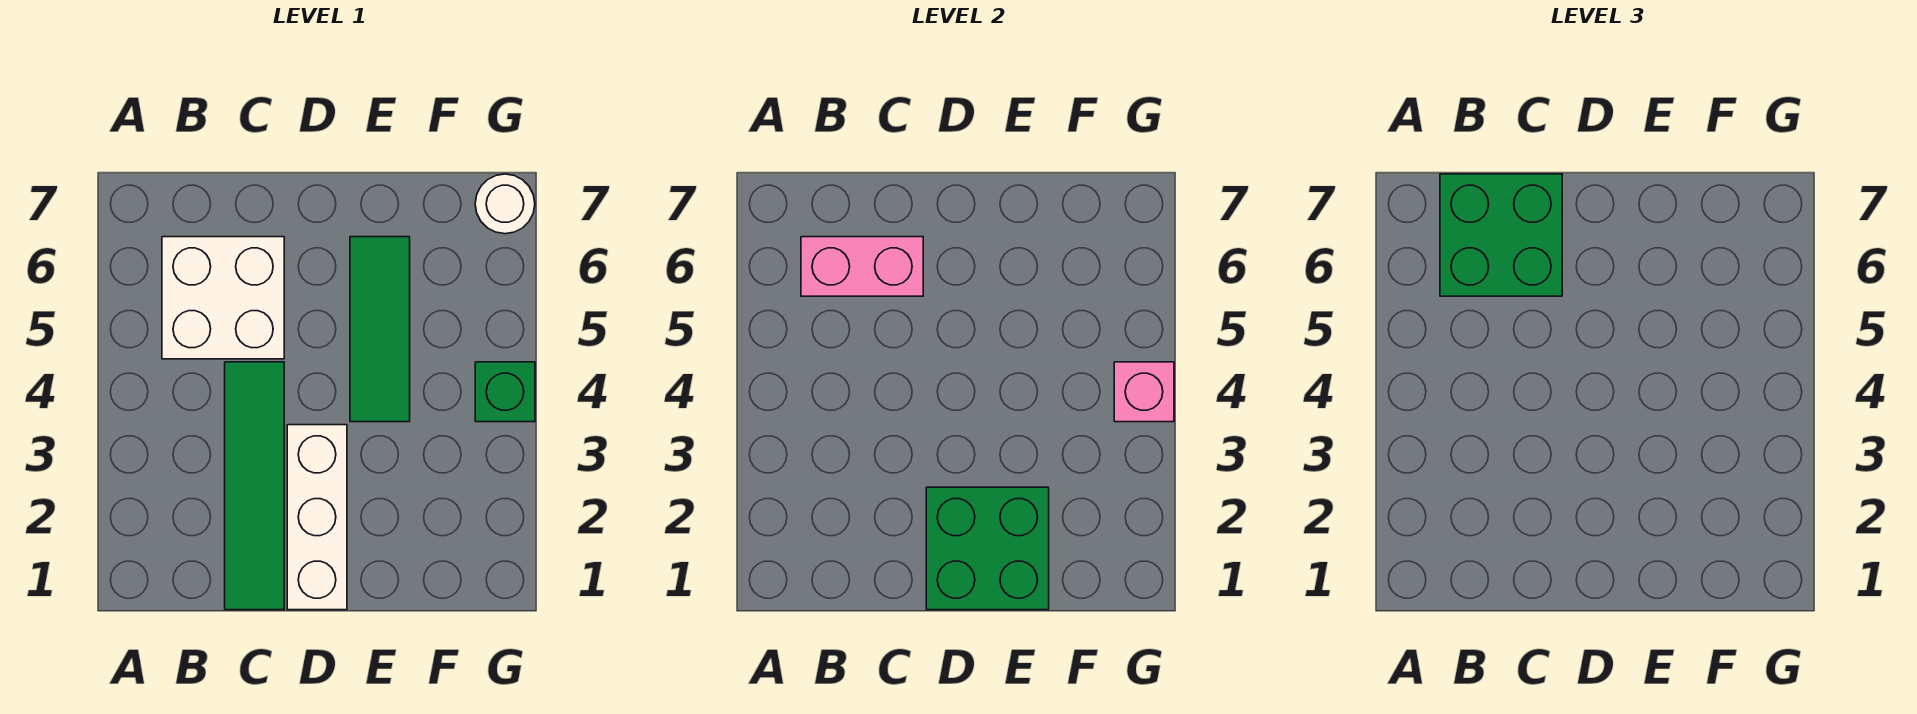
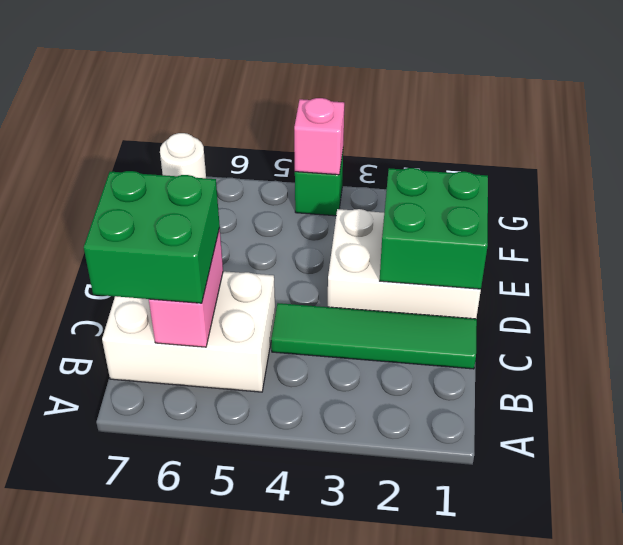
white brick B5:C6 level 1 -> white brick B5:C7 level 1
white brick D1:D3 level 1 -> white brick D1:E3 level 1
green tile E4:E6 level 1 -> none

